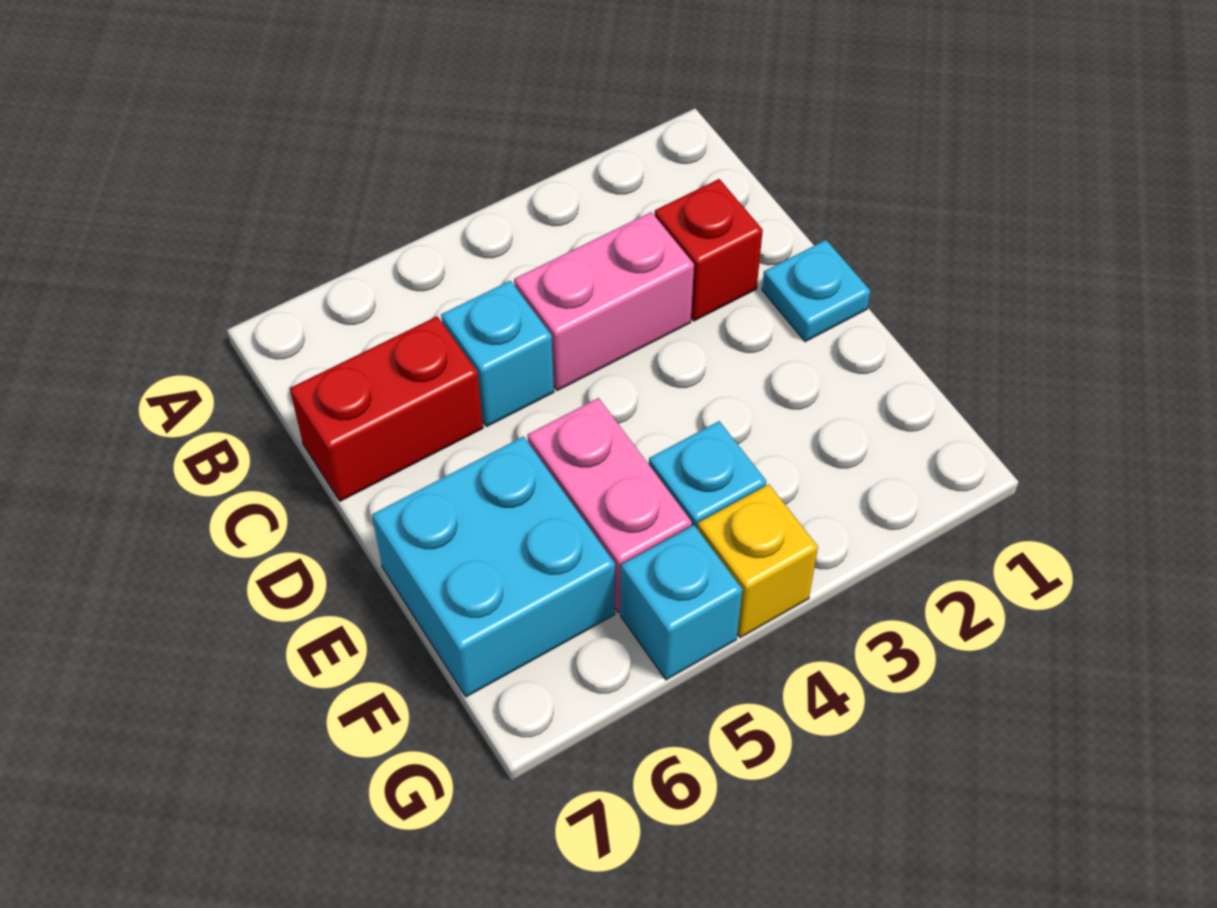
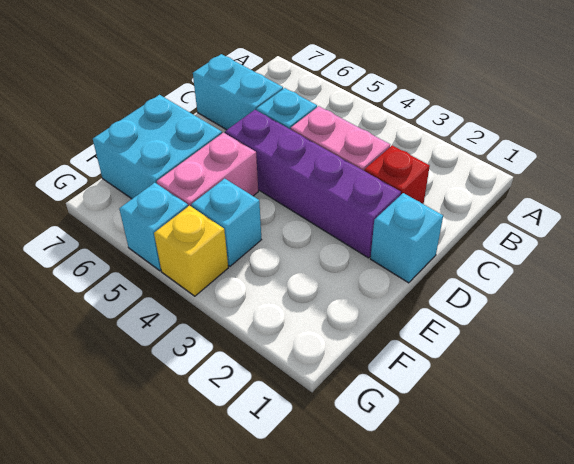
red brick C6:C7 level 1 -> cyan brick C6:C7 level 1
cyan plate D1 level 1 -> cyan brick D1 level 1
none -> purple brick D2:D5 level 1

